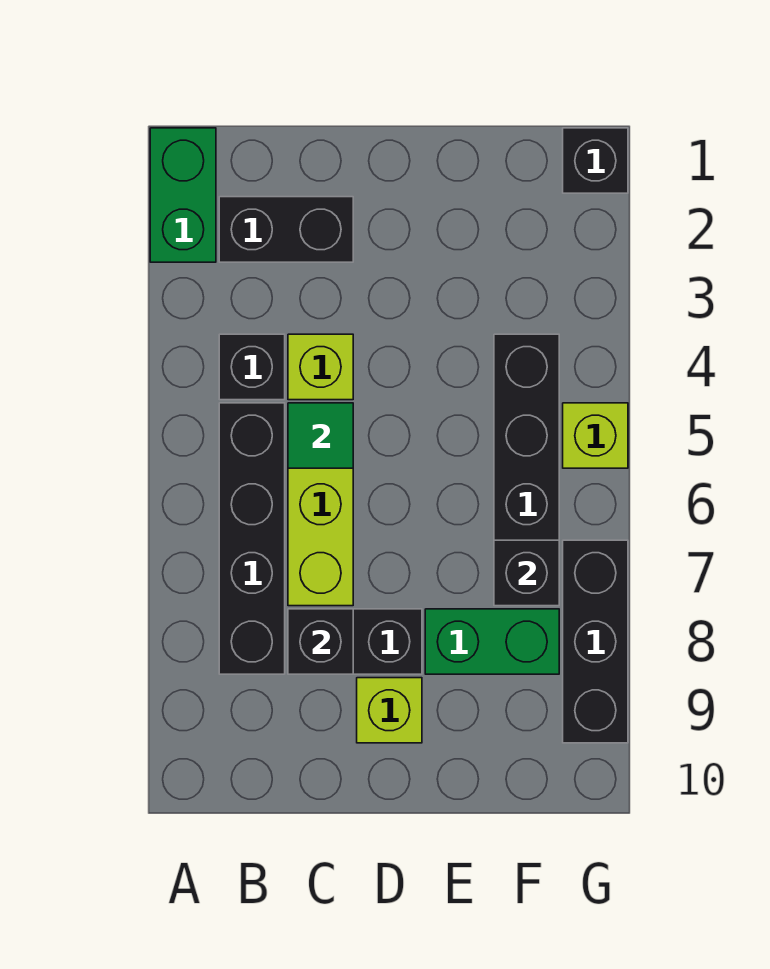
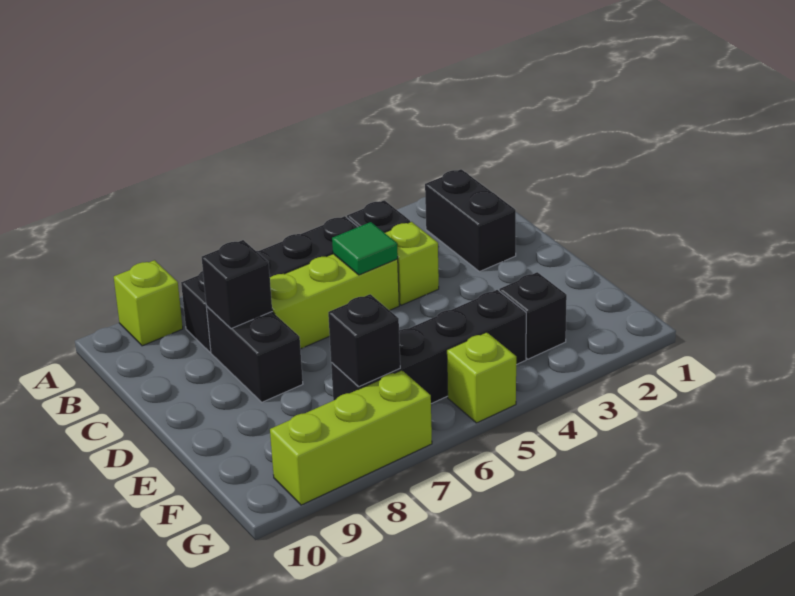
green brick A1:A2 level 1 -> none
lime brick D9 level 1 -> lime brick A9 level 1
green brick E8:F8 level 1 -> none
black brick G1 level 1 -> black brick F3 level 1
black brick G7:G9 level 1 -> lime brick G7:G9 level 1

